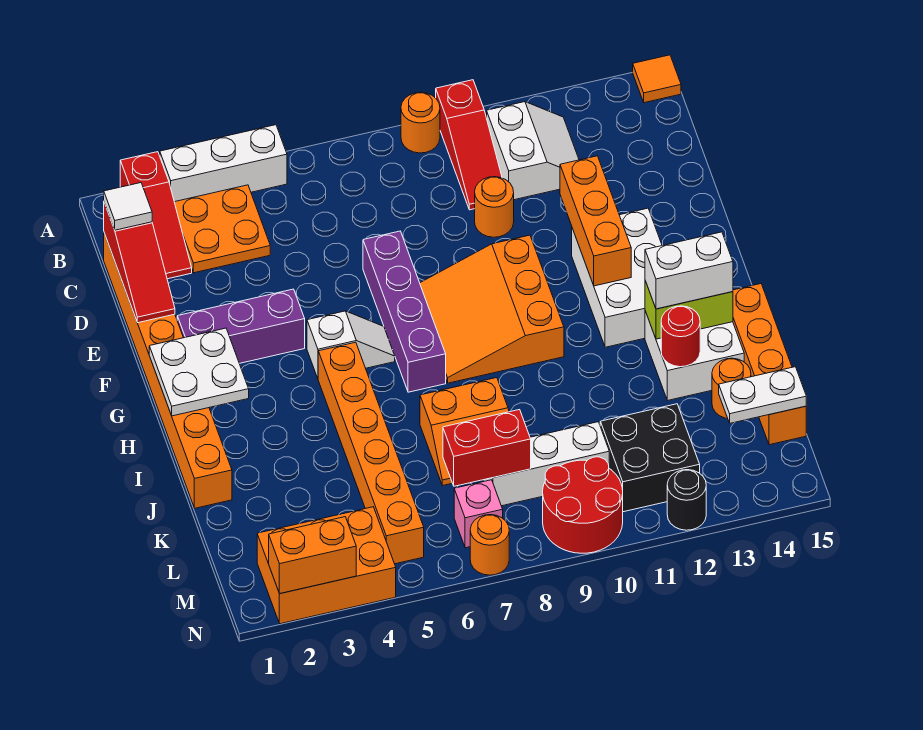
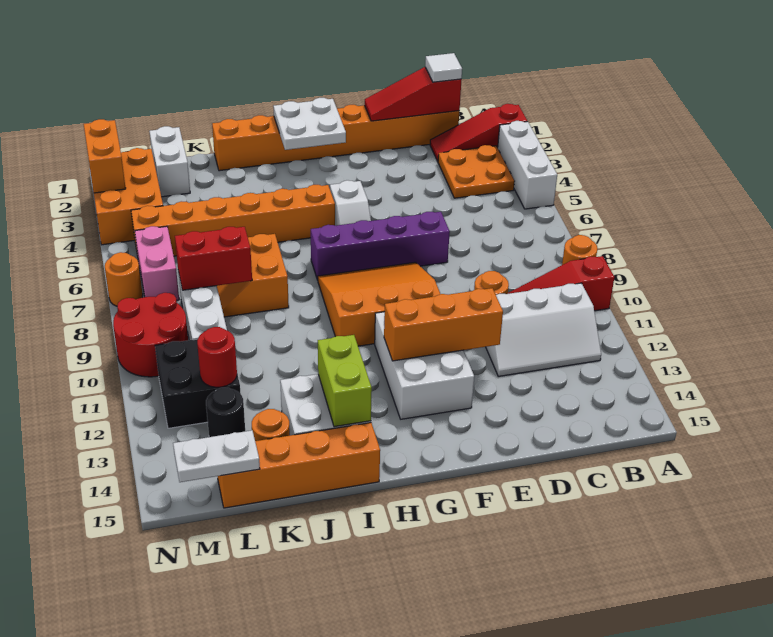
orange tile A15 level 1 -> none
white slope B11:C12 level 1 top 11 -> white slope B11:D12 level 1 top 11
purple brick F2:F4 level 1 -> none
white brick F12:H13 level 1 -> white brick F11:G13 level 1
white brick I13:I14 level 3 -> white brick L1:L2 level 1
red round brick J13 level 2 -> red round brick L12 level 2
red brick L7:L8 level 2 -> red brick K8:L8 level 2
white plate L14:L15 level 2 -> white plate L15:M15 level 2
pink brick M7 level 1 -> pink brick M6:M7 level 1
black round brick N12 level 1 -> black round brick L13 level 1

